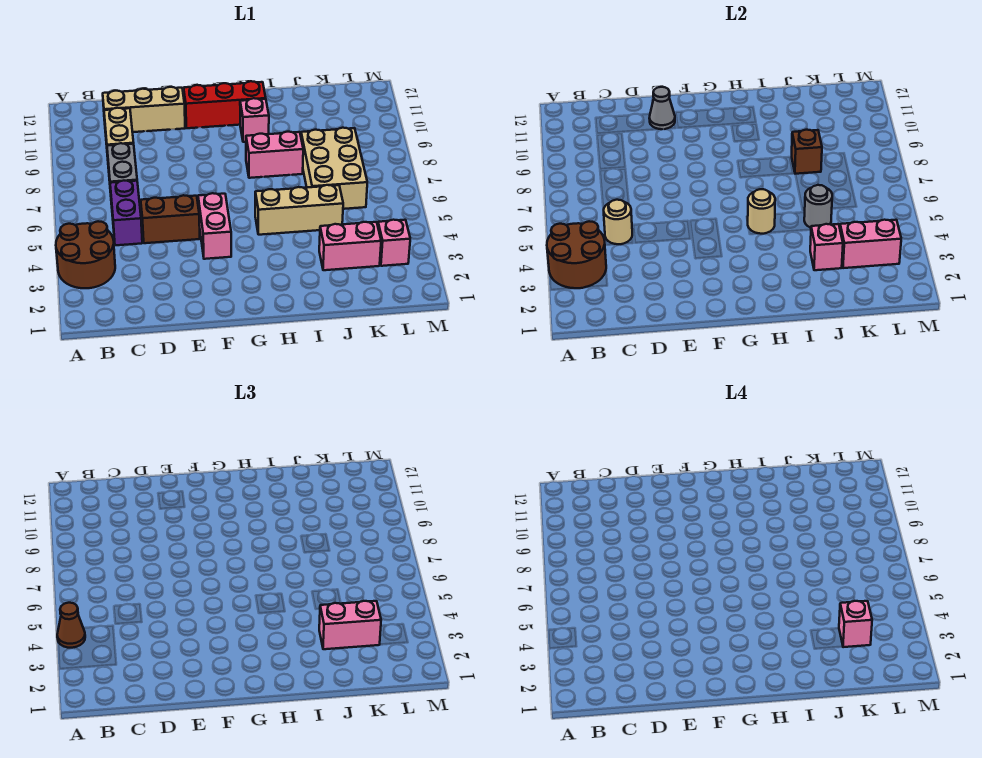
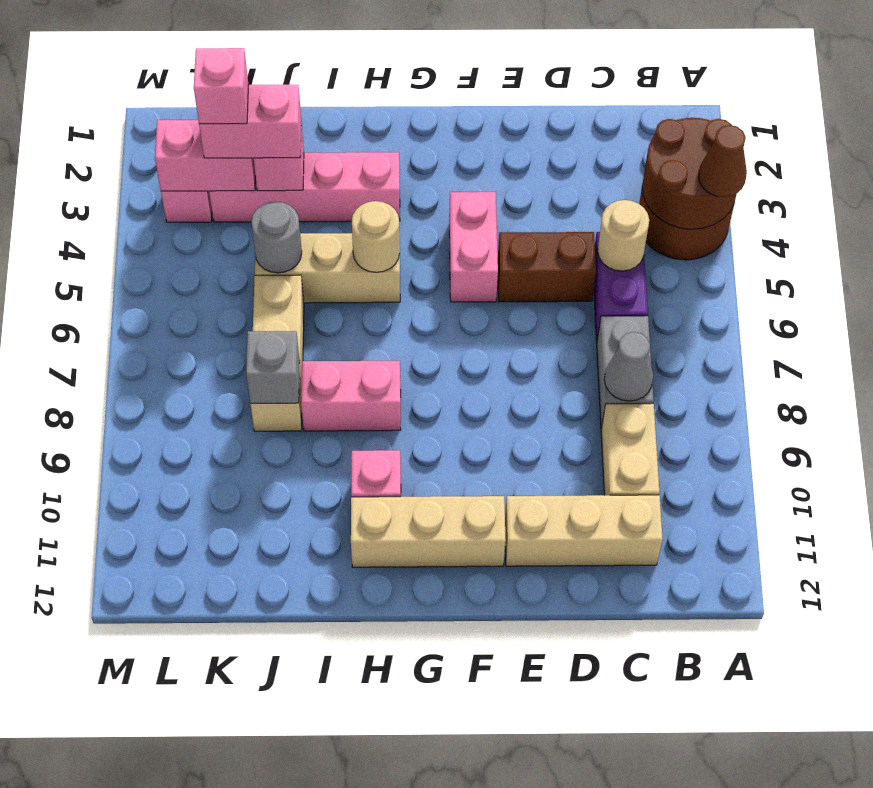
grey cone E11 level 2 -> grey cone C8 level 2
red brick F11:H11 level 1 -> tan brick F11:H11 level 1
pink brick J3:K3 level 1 -> pink brick H3:K3 level 1
tan brick J6:K8 level 1 -> tan brick J6:J8 level 1
brown brick J8 level 2 -> grey brick J8 level 2

